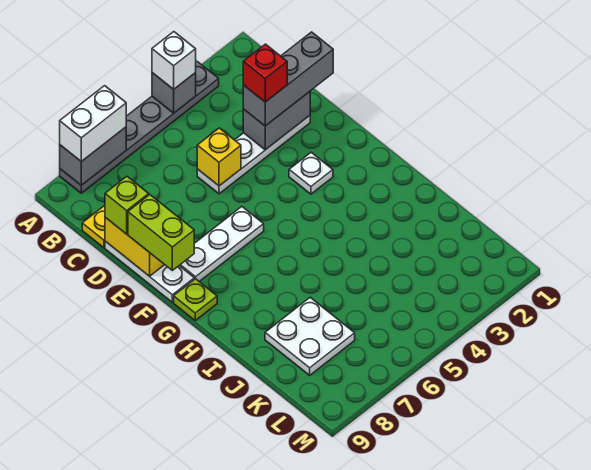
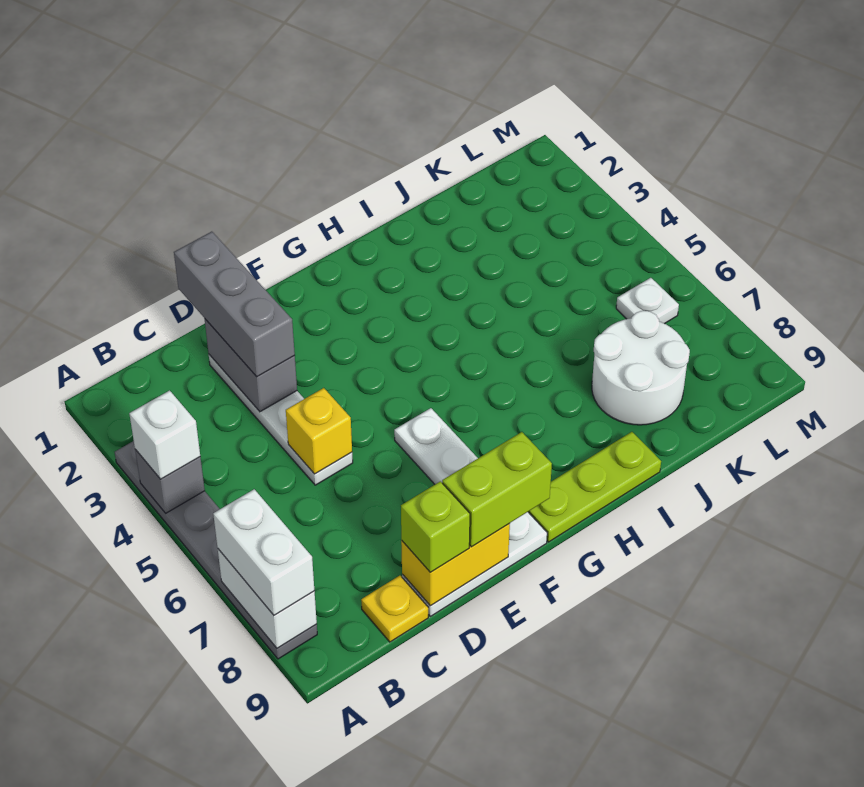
grey brick A7:A8 level 2 -> white brick A7:A8 level 2
red brick D3 level 4 -> none
white plate F3 level 1 -> white plate L6 level 1
lime plate G9 level 1 -> lime plate G9:I9 level 1
white plate J7:K8 level 1 -> white round brick J7:K8 level 1

